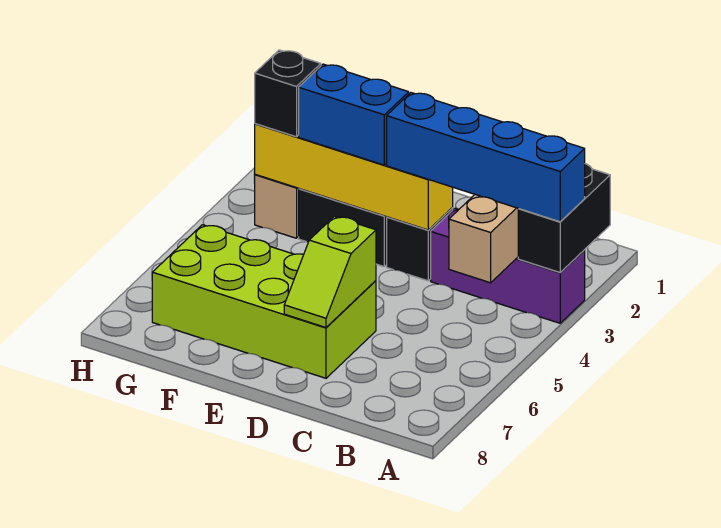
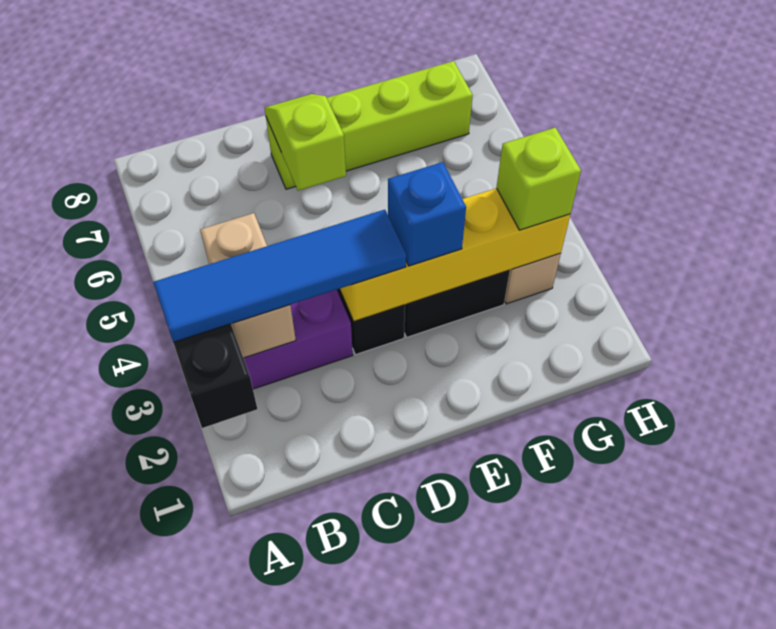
blue brick A3:D3 level 3 -> blue tile A3:D3 level 3
lime brick D6:G7 level 1 -> lime brick D7:G7 level 1
blue brick E3:F3 level 3 -> blue brick E3 level 3
black brick G3 level 3 -> lime brick G3 level 3

